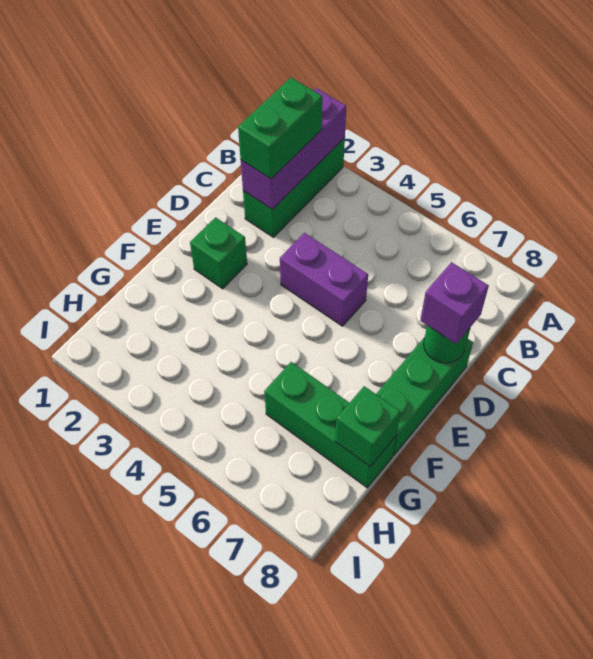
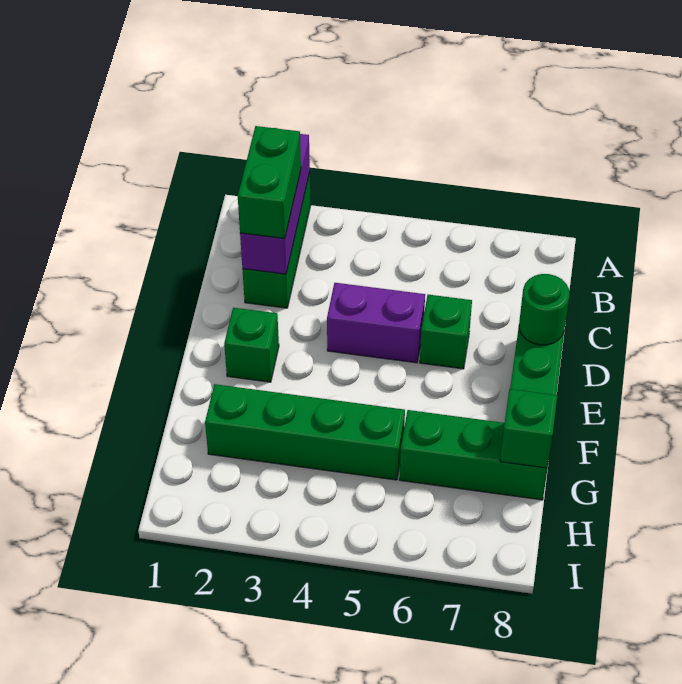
none -> green brick D6 level 1
purple brick D8 level 3 -> none
none -> green brick G2:G5 level 1

